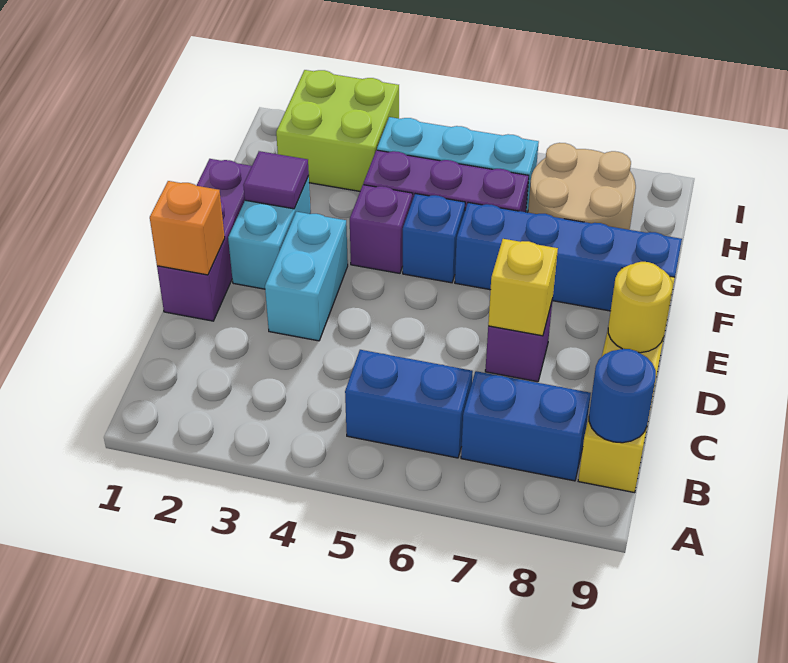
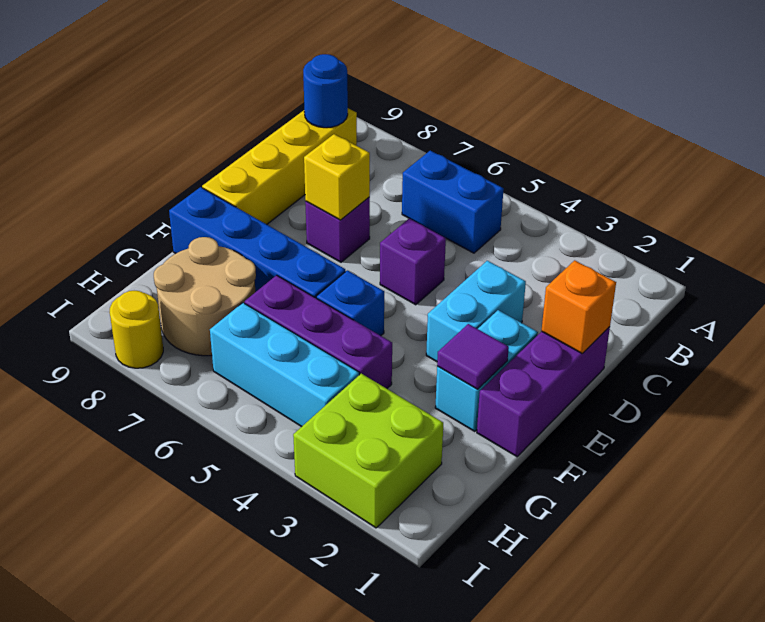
blue brick B7:B8 level 1 -> none
yellow round brick D9 level 2 -> yellow round brick I8 level 1
purple brick F4 level 1 -> purple brick D5 level 1

